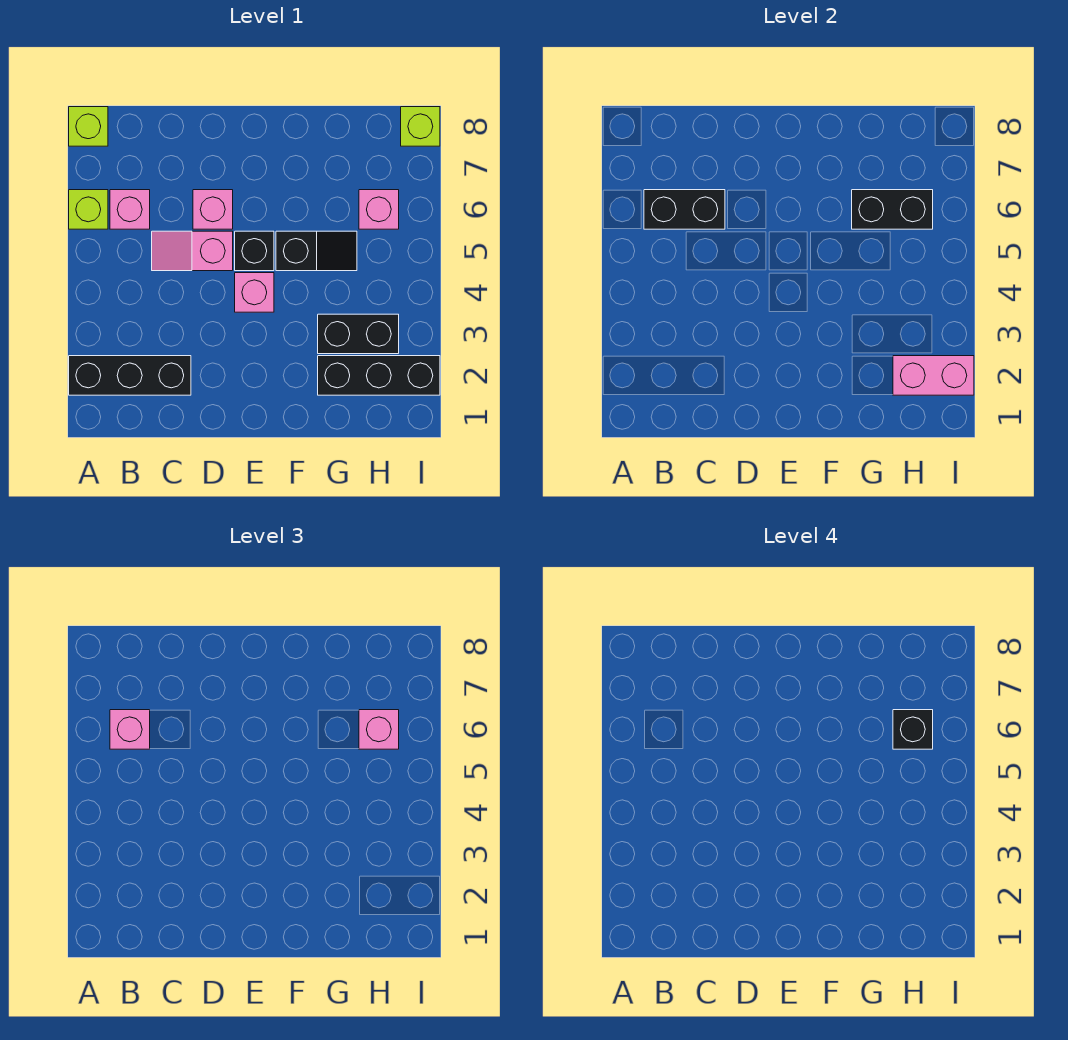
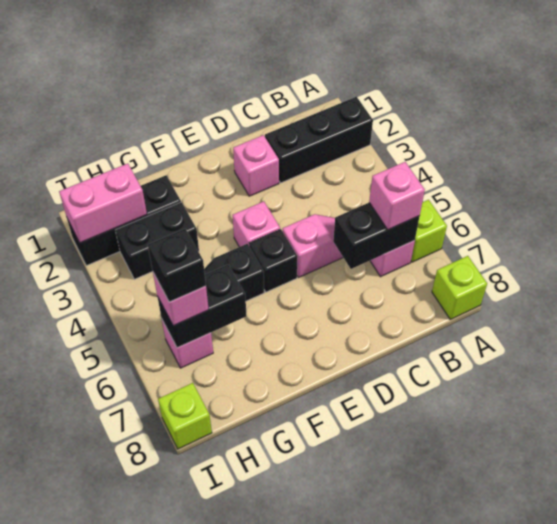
pink brick D6 level 1 -> pink brick D2 level 1

